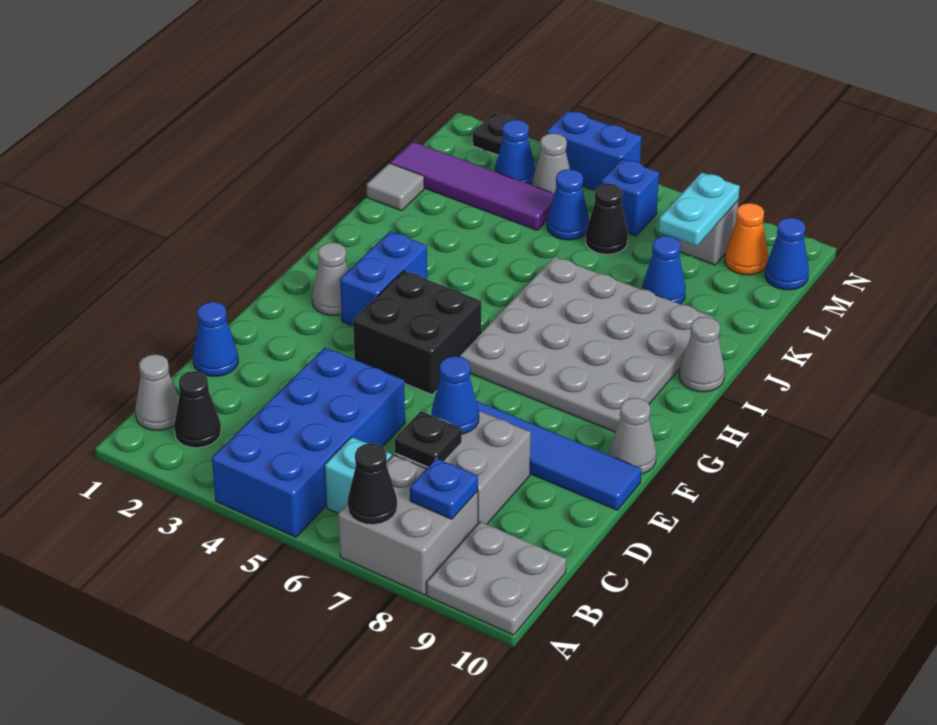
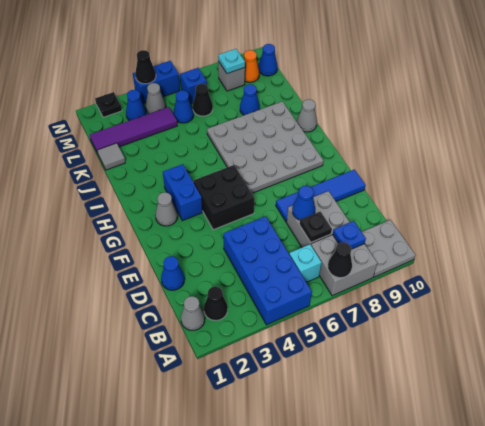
grey cone F10 level 1 -> none
cyan plate L8:M8 level 2 -> cyan plate M8 level 2
none -> black cone N4 level 2

